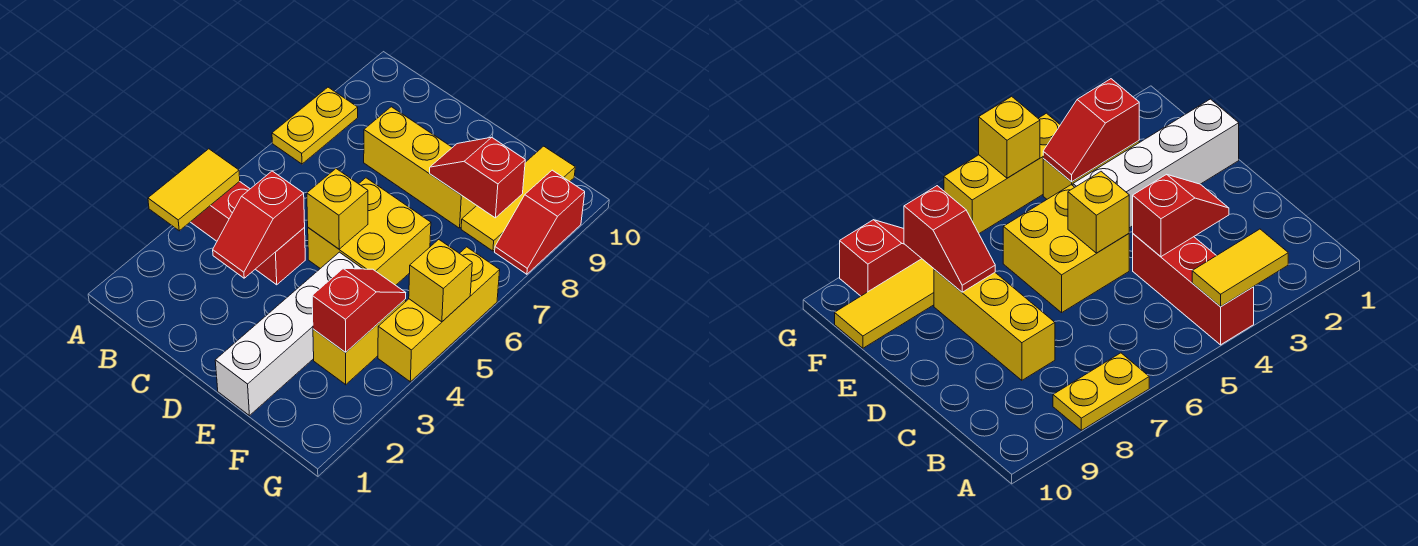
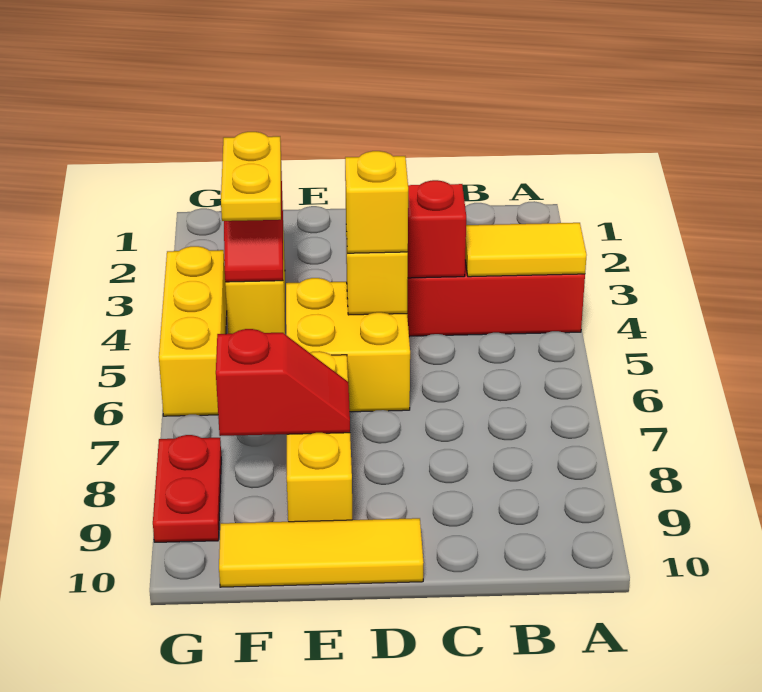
yellow tile A3:A4 level 2 -> yellow tile A4:B4 level 2
yellow plate A7:A8 level 1 -> yellow plate F3:F4 level 3
yellow brick C8:E8 level 1 -> yellow brick E7:E9 level 1
white brick E1:E4 level 1 -> none
yellow tile F8:F10 level 1 -> yellow tile D10:F10 level 1
yellow brick G5 level 2 -> yellow brick D5 level 3
red slope G8:G9 level 1 top 9 -> red plate G8:G9 level 1

